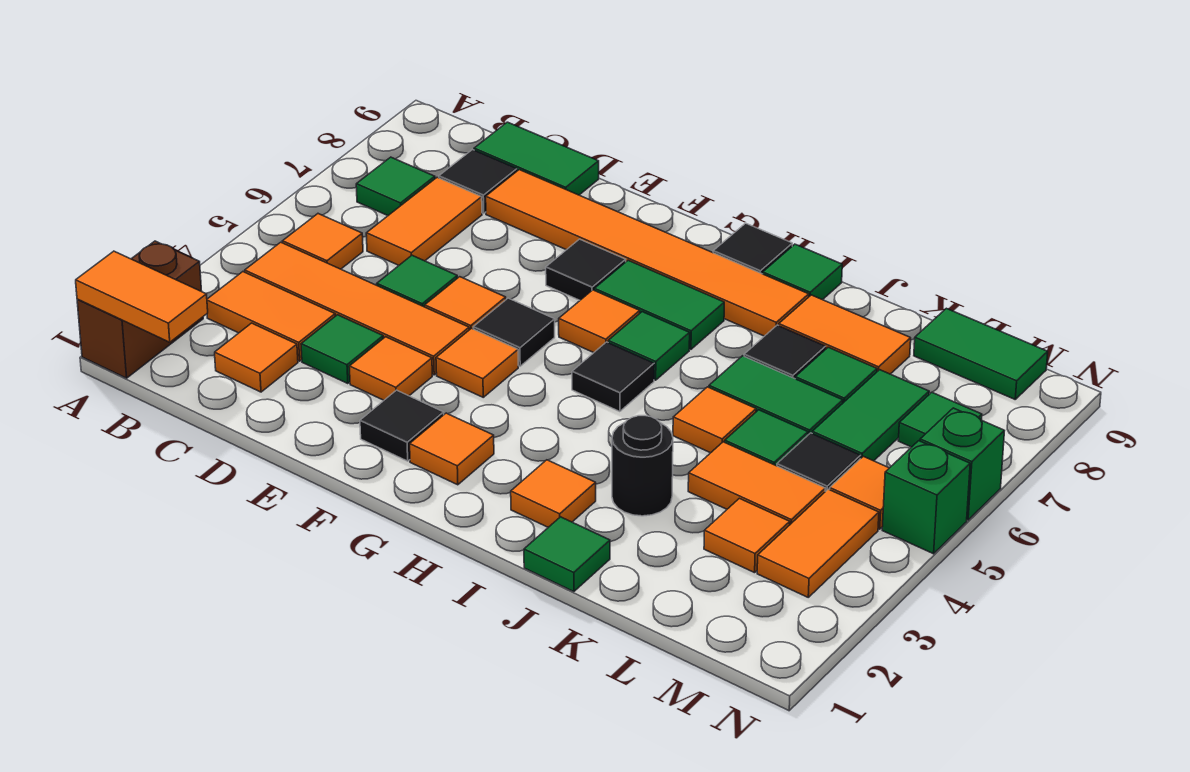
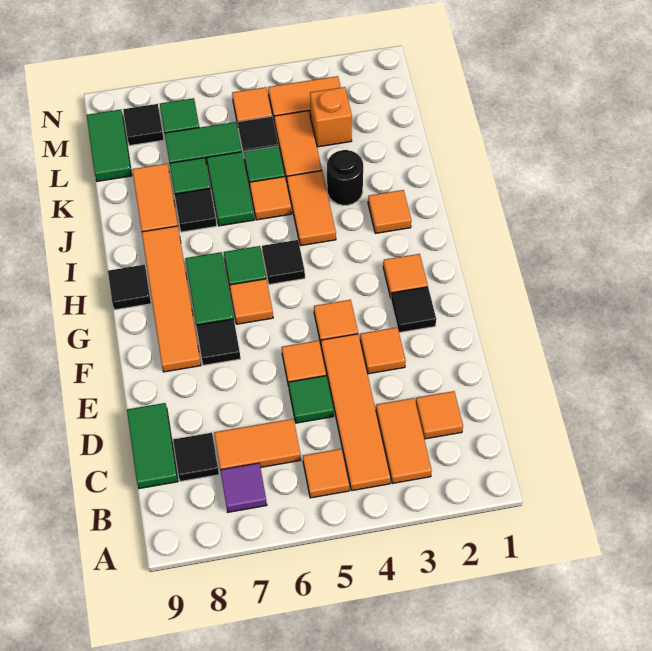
brown brick A1:A2 level 1 -> none
orange tile A1:B1 level 2 -> orange tile I4:J4 level 1
green tile B7 level 1 -> purple tile B7 level 1
green tile D3 level 1 -> none
orange tile D8:I8 level 1 -> orange tile F8:I8 level 1
black tile F5 level 1 -> black tile M8 level 1
green tile I9 level 1 -> none
green tile J1 level 1 -> none
orange tile L3 level 1 -> orange brick L3 level 1
green brick N5 level 1 -> none
green brick N6 level 1 -> none

